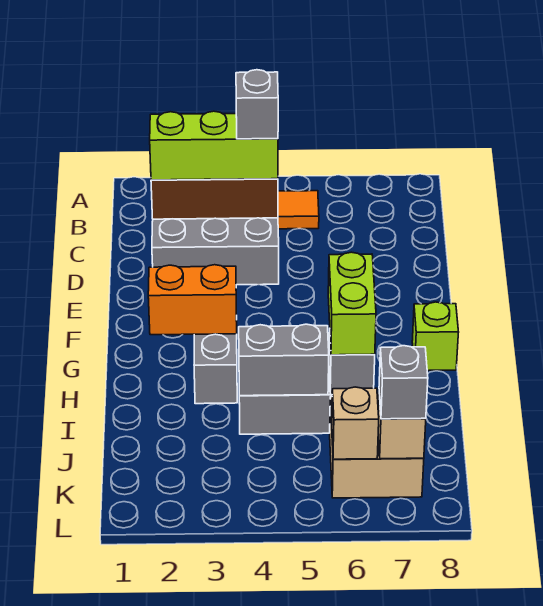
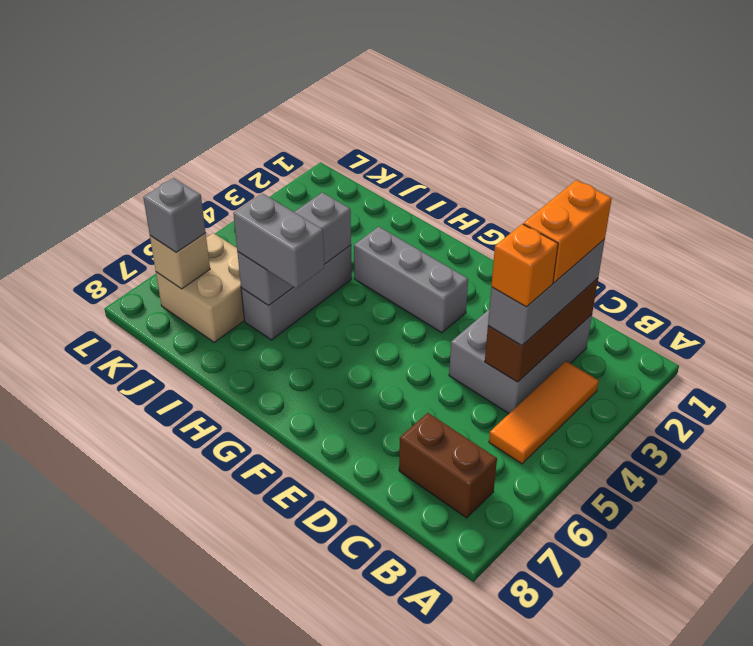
none -> brown brick B7:C7 level 1
lime brick C2:C4 level 3 -> grey brick C2:C4 level 3
grey brick C4 level 4 -> orange brick C4 level 4
orange brick G2:G3 level 2 -> orange brick C2:C3 level 4
lime brick G8 level 1 -> none
lime brick H6:I6 level 3 -> grey brick H6:I6 level 3
tan brick K6 level 2 -> none

